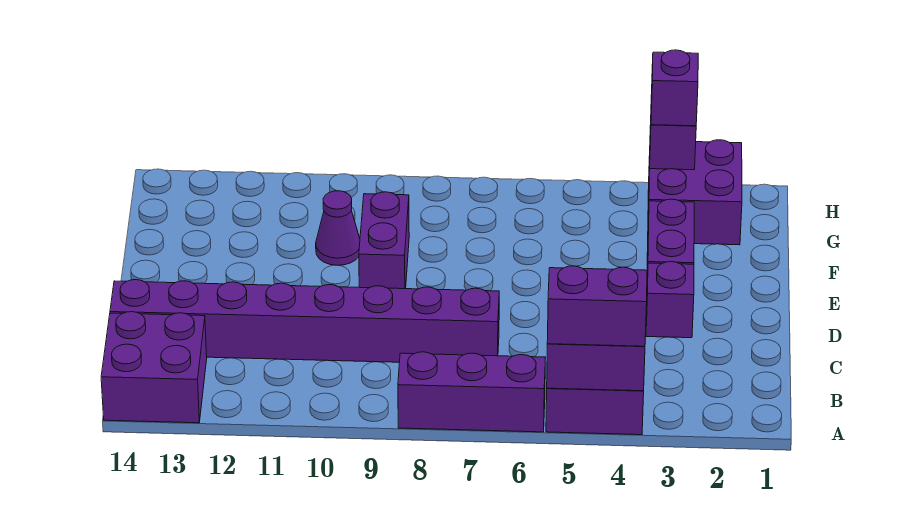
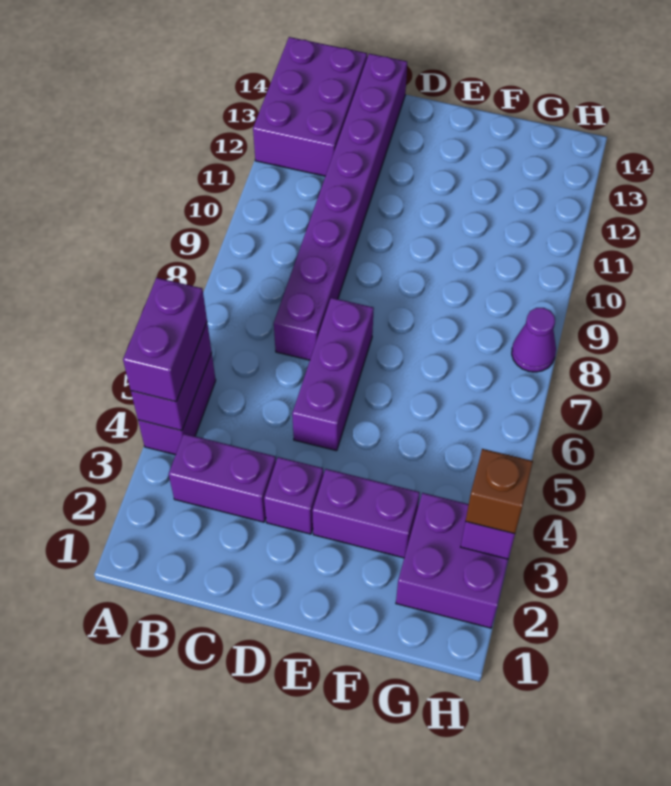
purple brick A6:A8 level 1 -> purple brick D5:D7 level 1
purple brick A13:B14 level 1 -> purple brick A12:B14 level 1
purple brick E9:F9 level 1 -> purple brick B3:C3 level 1
purple cone F10 level 1 -> purple cone H8 level 1
purple brick H3 level 3 -> brown brick H3 level 3

